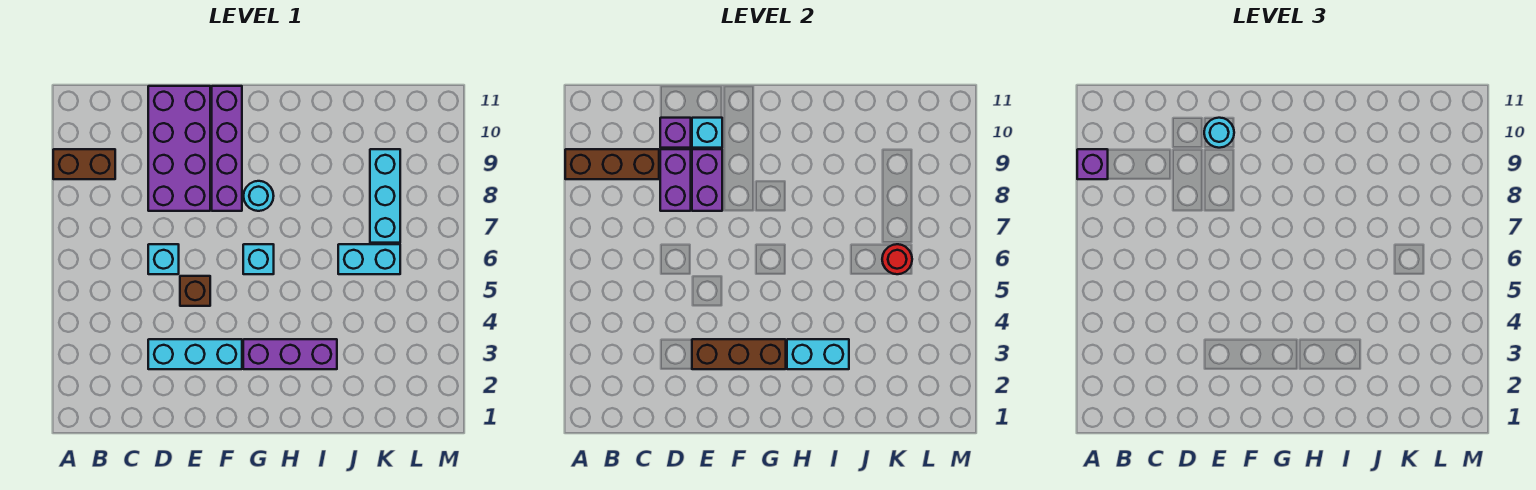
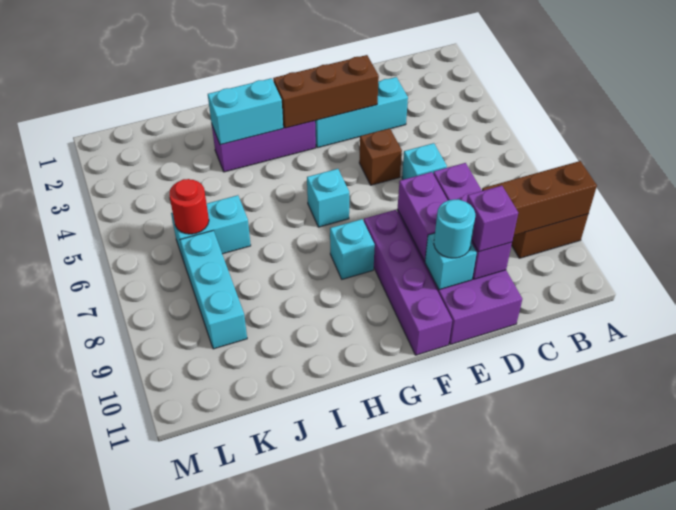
purple brick A9 level 3 -> purple brick D10 level 3
cyan round brick G8 level 1 -> cyan brick G8 level 1

